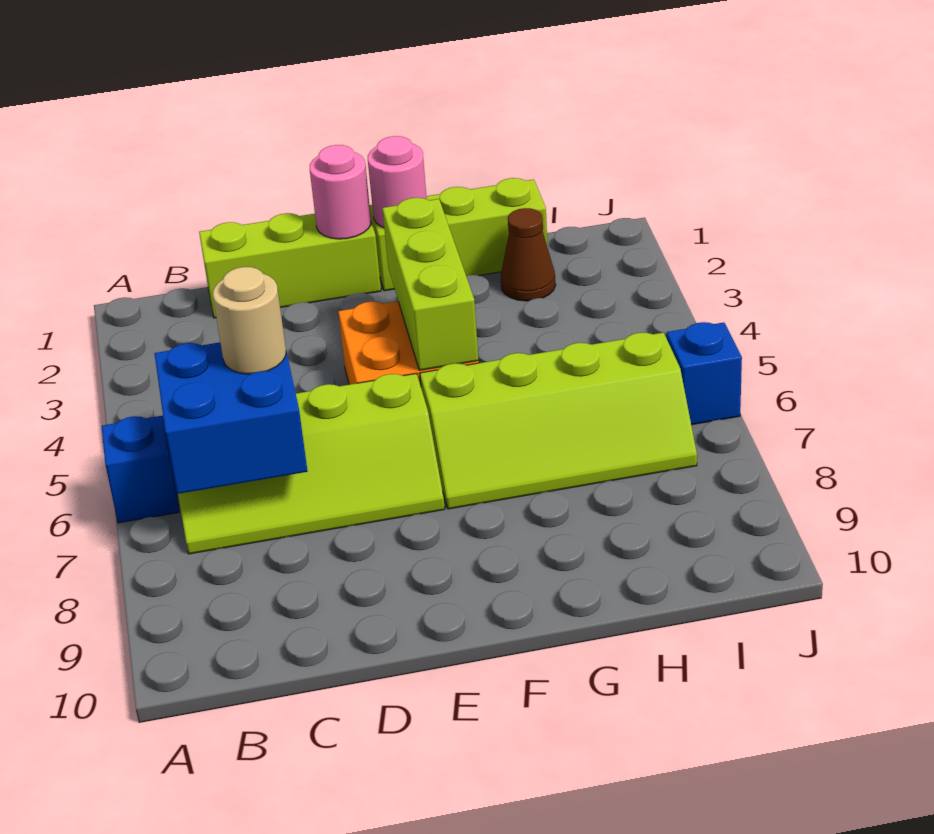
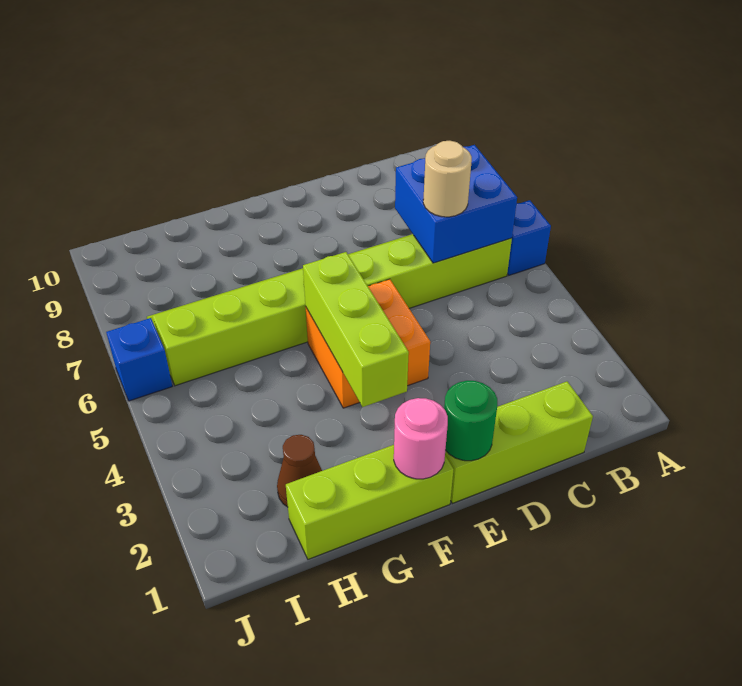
pink round brick E1 level 2 -> green round brick E1 level 2

